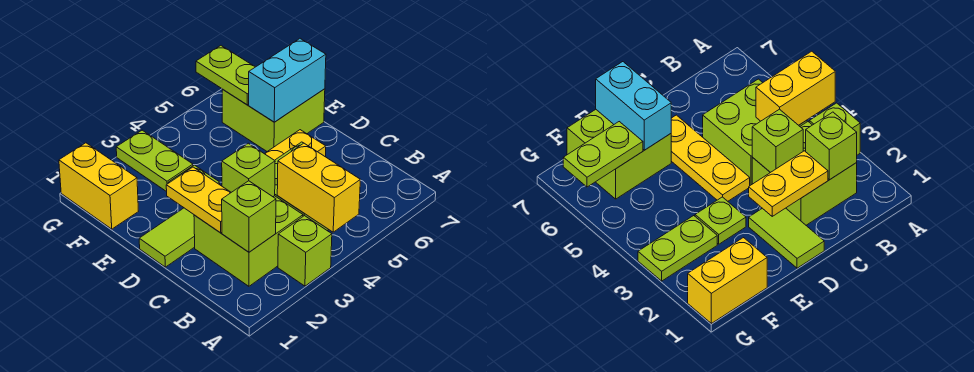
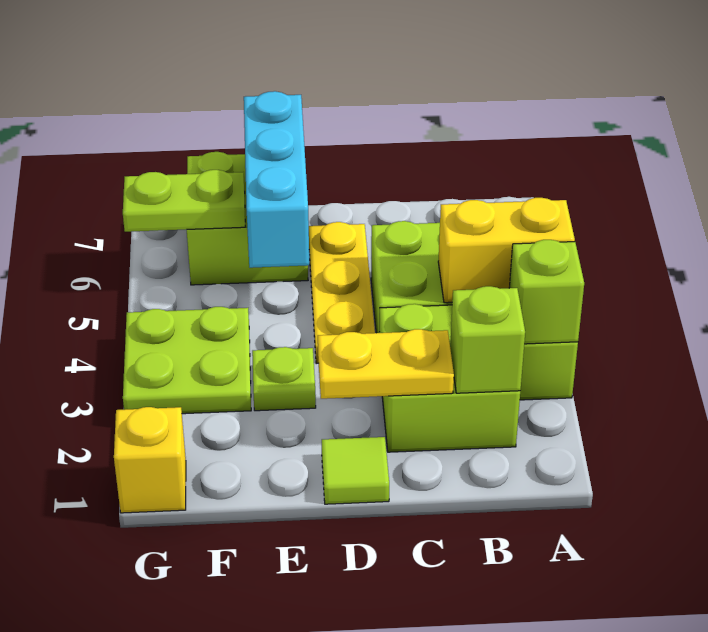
lime brick C3 level 2 -> lime brick A3 level 2
lime tile D1:D2 level 1 -> lime tile D1 level 1
cyan brick E6:E7 level 2 -> cyan brick E5:E7 level 2
yellow brick F1:G1 level 1 -> yellow brick G1 level 1
lime plate F3:G3 level 1 -> lime plate F3:G4 level 1

